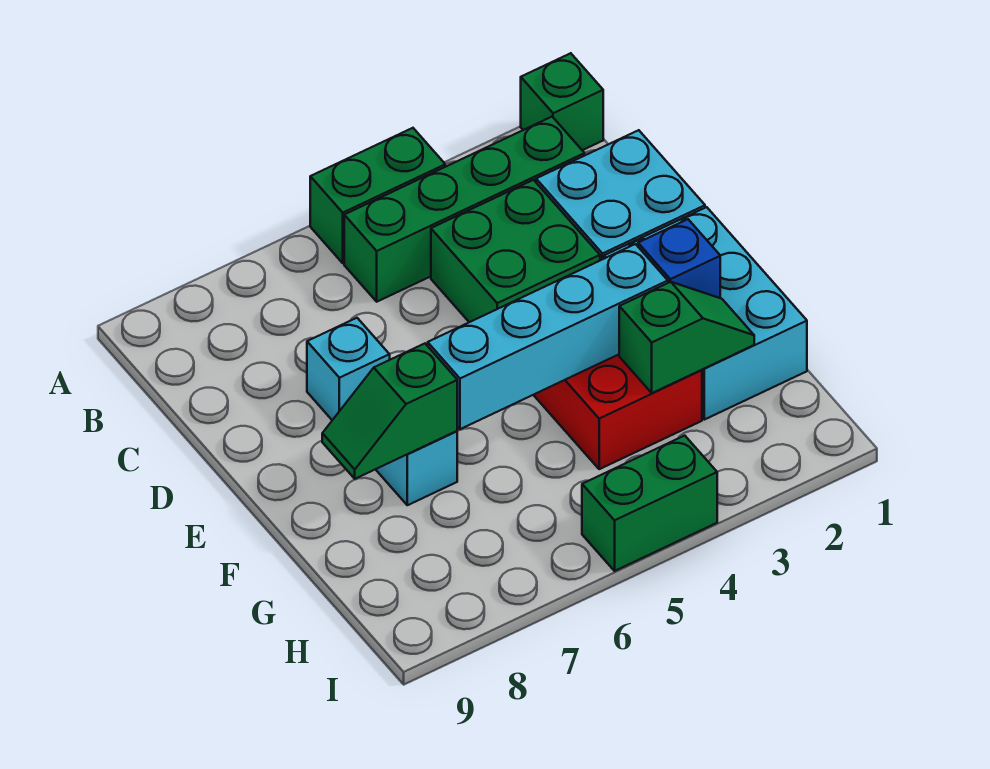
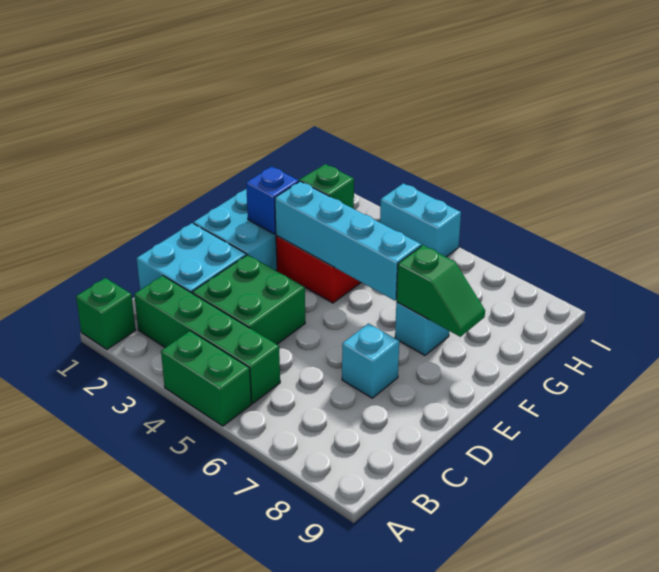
green brick I4:I5 level 1 -> cyan brick I4:I5 level 1

